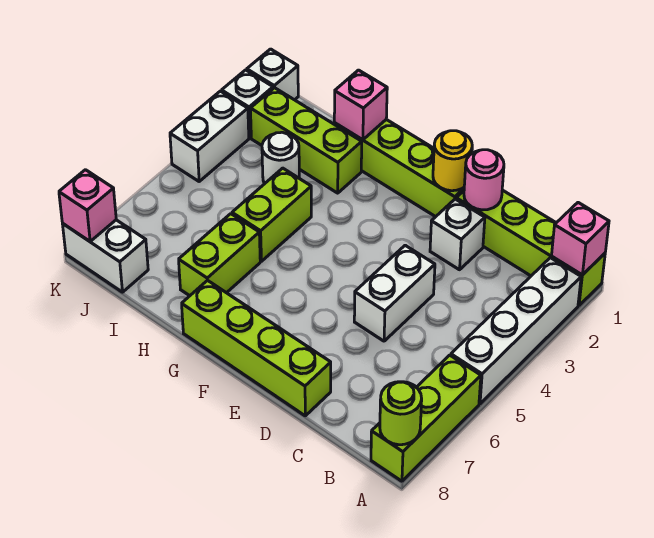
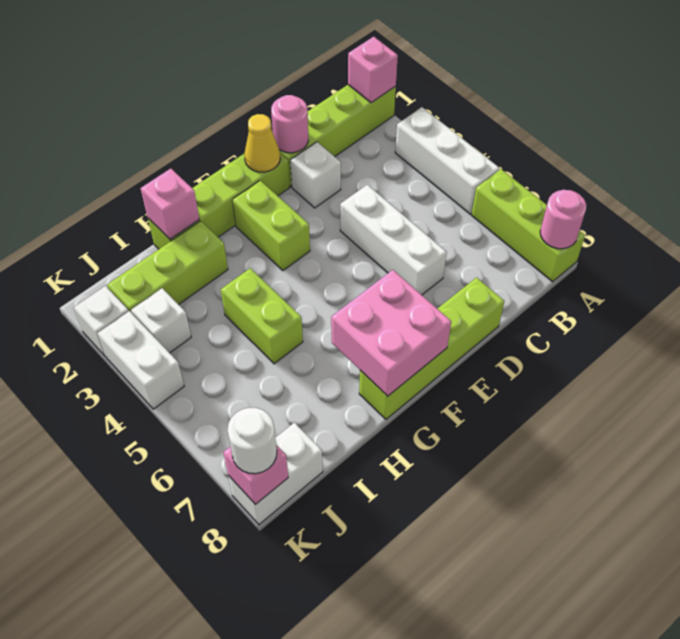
white brick A2:A5 level 1 -> white brick A3:A5 level 1
lime round brick A8 level 2 -> pink round brick A8 level 2
white brick D4:D5 level 1 -> white brick D4:D6 level 1
yellow round brick E1 level 2 -> yellow cone E1 level 2
none -> pink brick F7:G8 level 2
lime brick H6:H7 level 1 -> lime brick F2:F3 level 1
white round brick I3 level 1 -> white round brick K8 level 3
white brick K1 level 1 -> white brick J3 level 1

